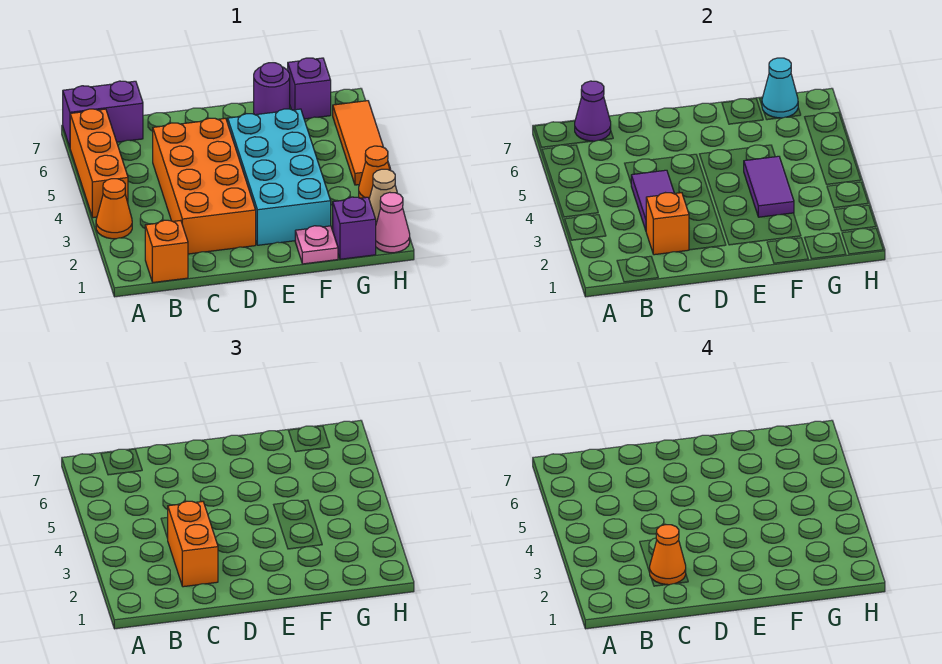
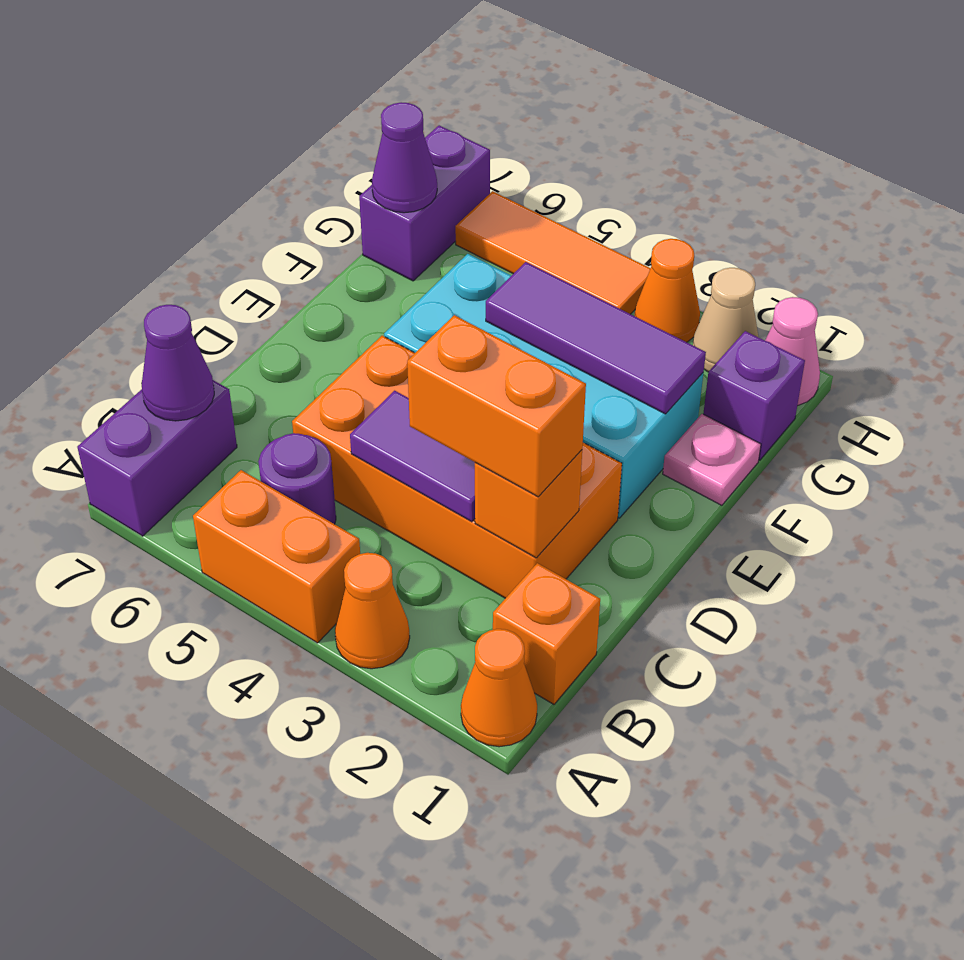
orange brick A4:A6 level 1 -> orange brick A4:A5 level 1
orange cone C2 level 4 -> orange cone A1 level 1
purple tile F3:F4 level 2 -> purple tile F2:F4 level 2
purple round brick F7 level 1 -> purple round brick B5 level 1
purple brick G7 level 1 -> purple brick G7:H7 level 1
cyan cone G7 level 2 -> purple cone G7 level 2

